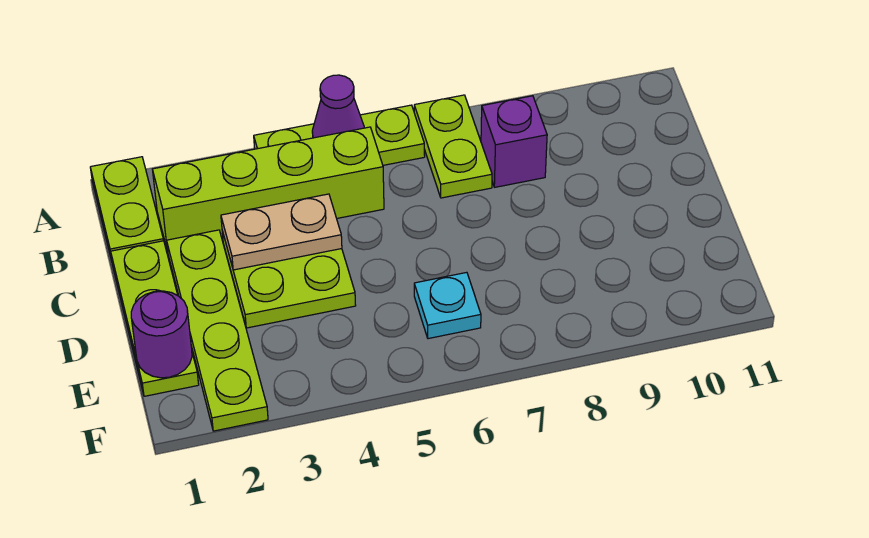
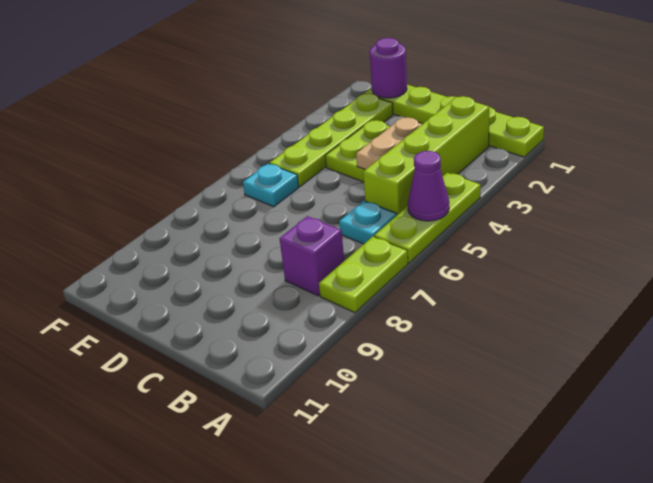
lime plate A7:B7 level 1 -> lime plate A7:A8 level 1
none -> cyan plate B6 level 1
lime plate C2:F2 level 1 -> lime plate E2:E5 level 1

